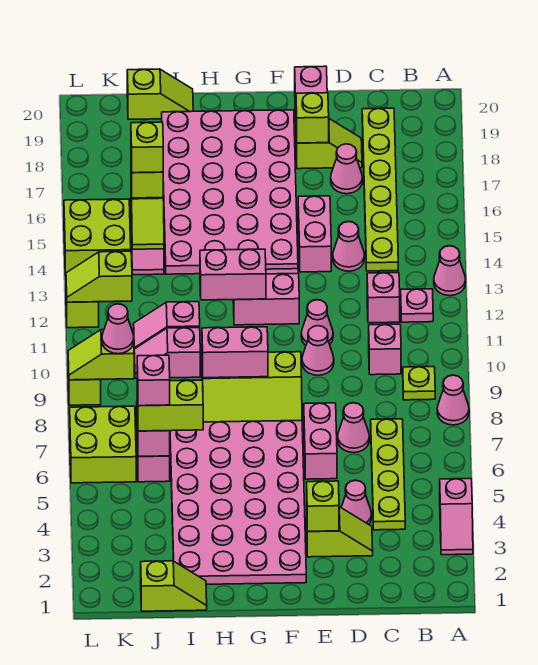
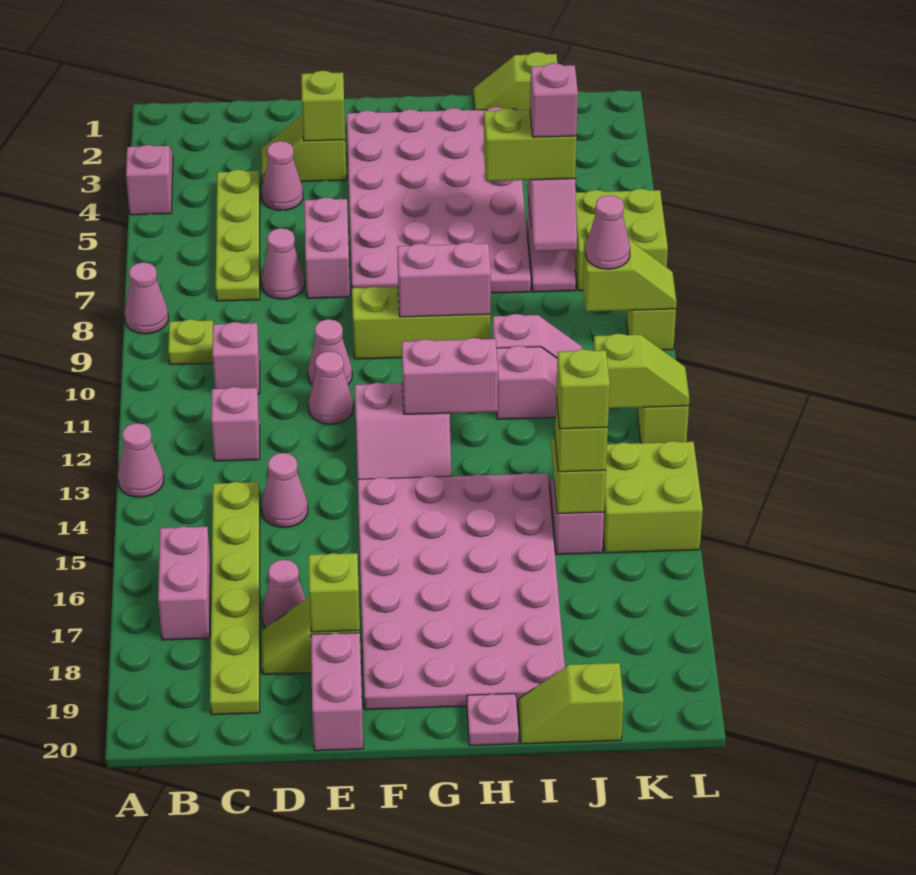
pink plate B12 level 1 -> pink plate H20 level 1
pink brick E14:E15 level 1 -> pink brick B16:B17 level 1

